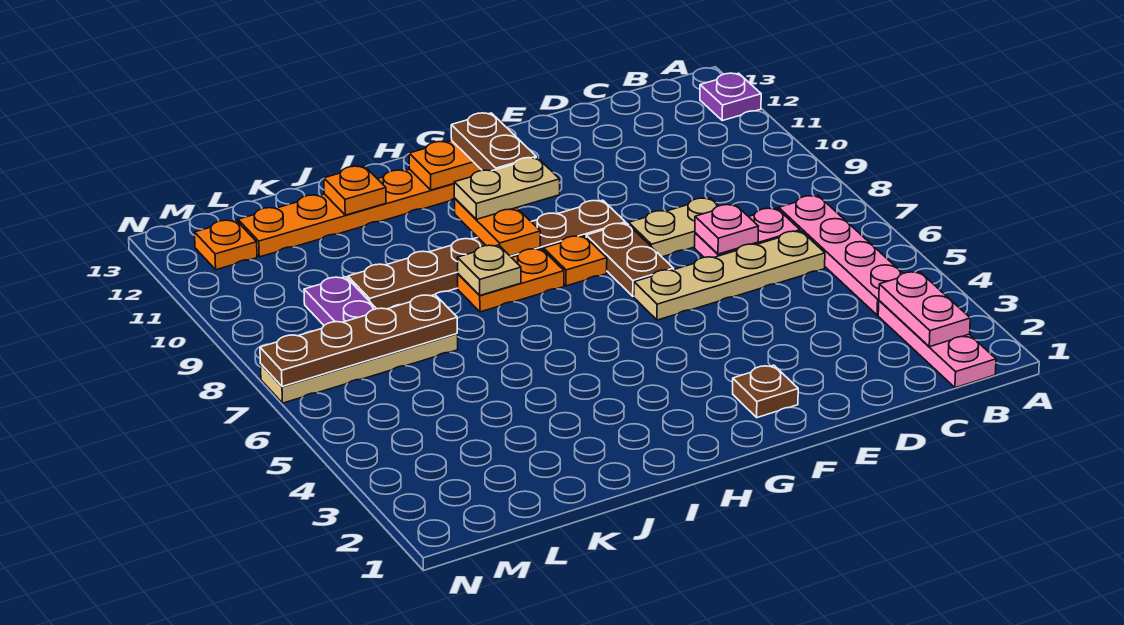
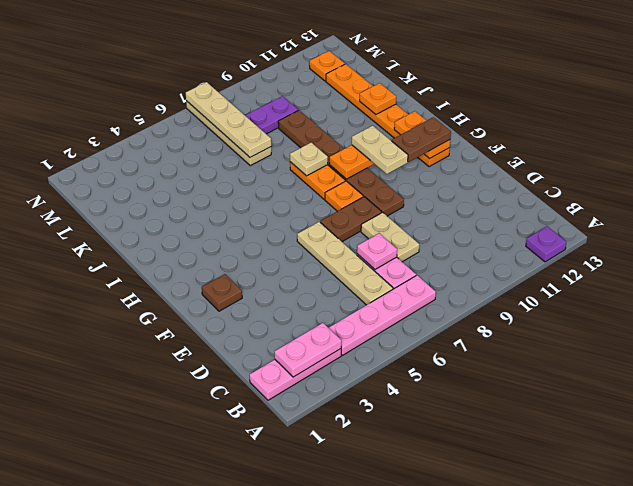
brown plate K7:N7 level 2 -> tan plate K7:N7 level 2

